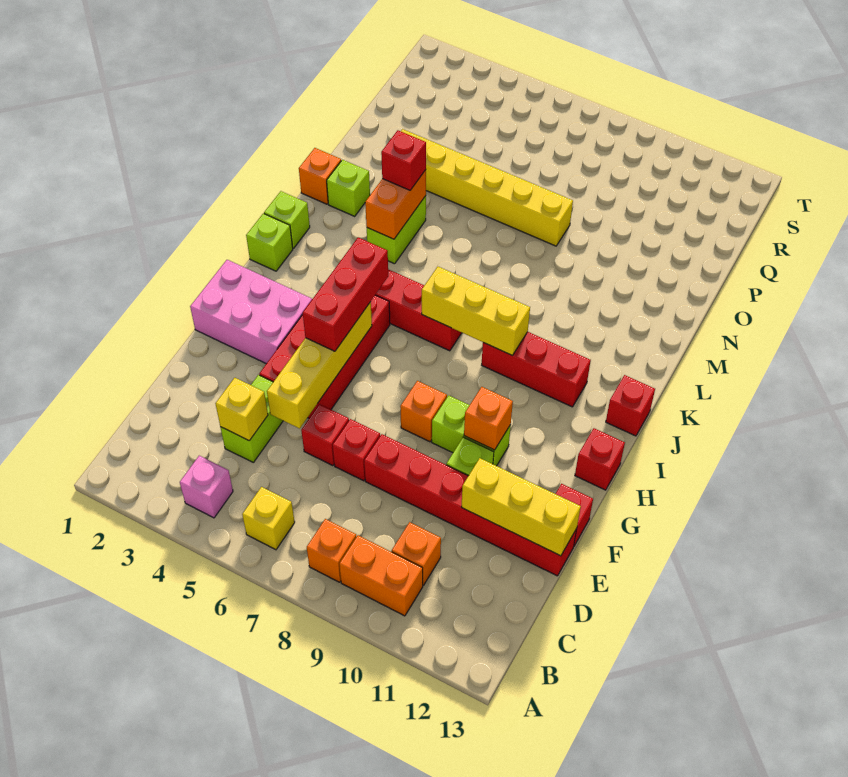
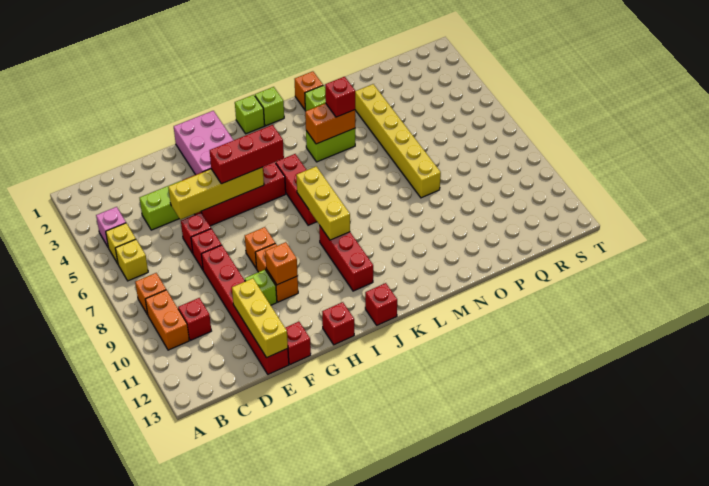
orange brick C10 level 1 -> red brick C10 level 1
yellow brick D4 level 2 -> yellow brick B5 level 1
lime brick G9:G10 level 1 -> orange brick G9:G10 level 1

